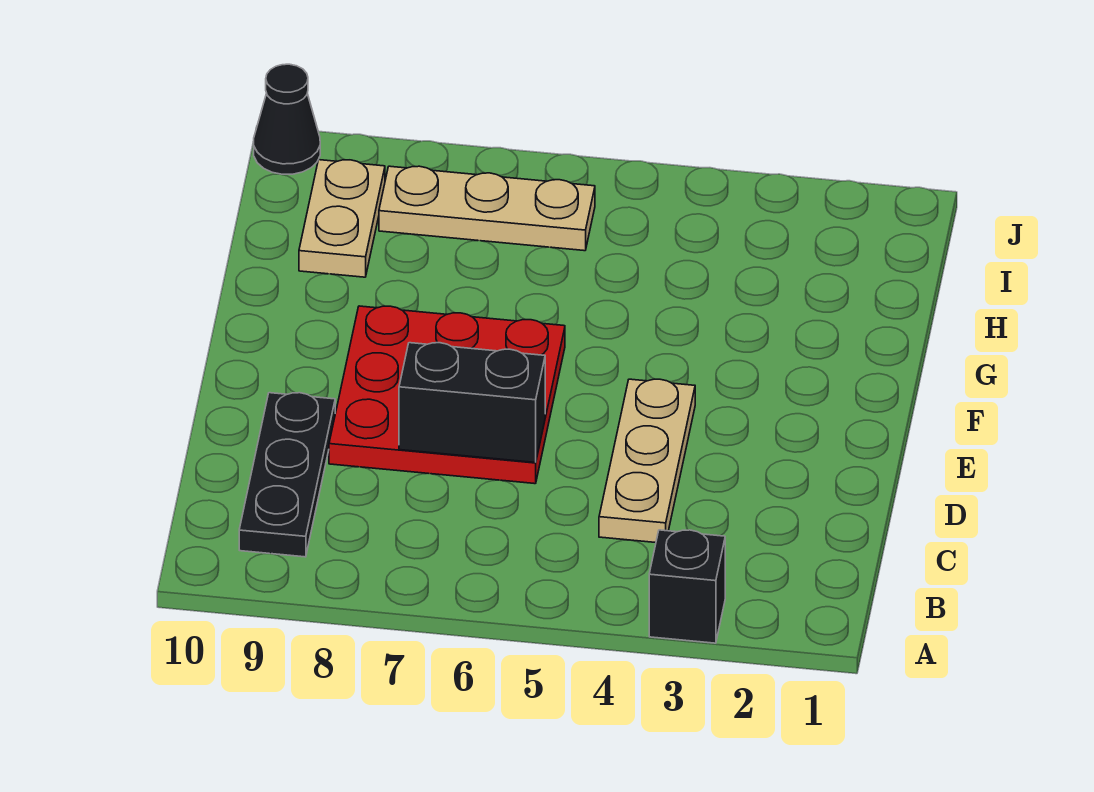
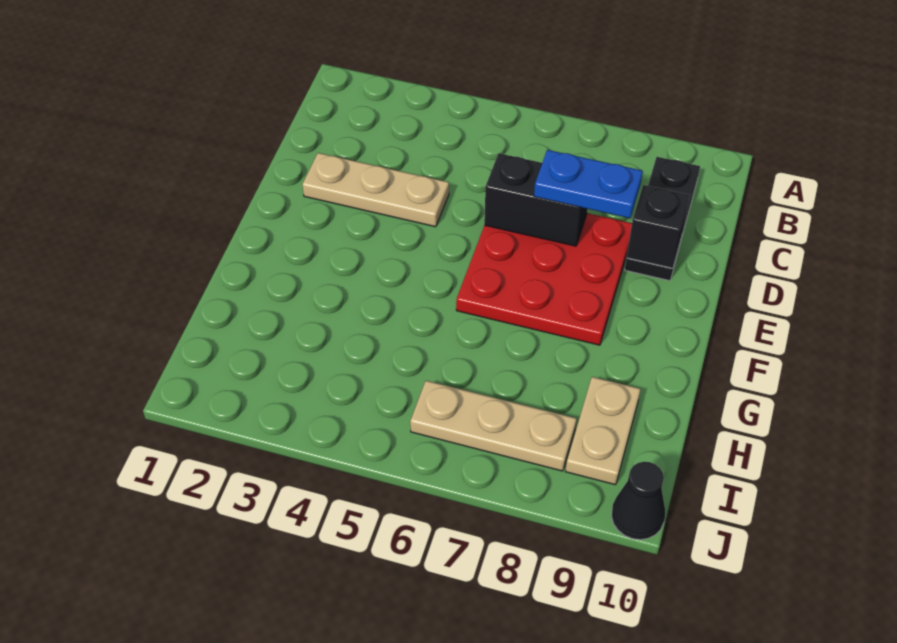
black brick A3 level 1 -> black brick D9 level 2
tan plate C4:E4 level 1 -> tan plate D2:D4 level 1
none -> blue plate D7:D8 level 3

